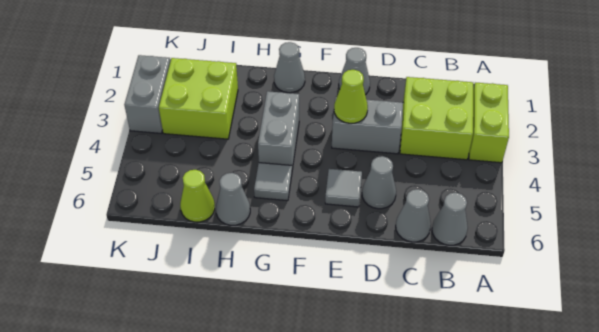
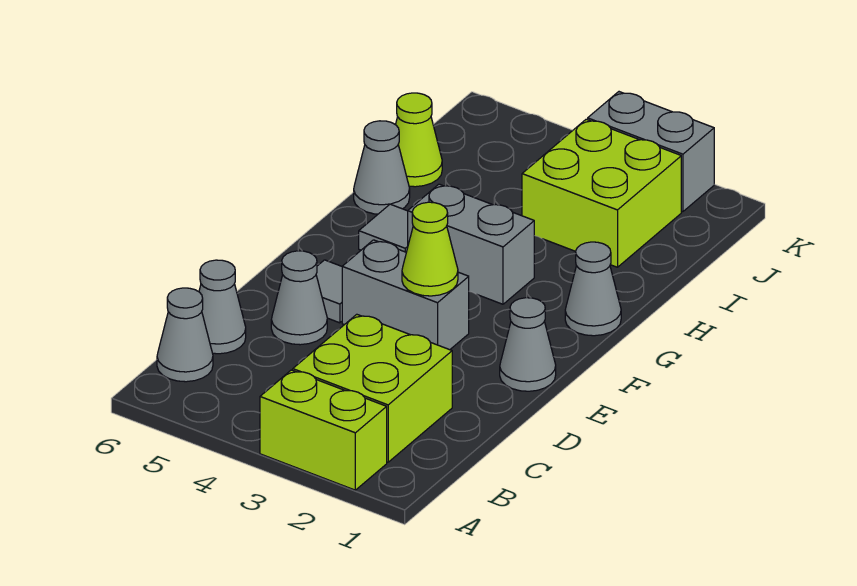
grey brick D3:E3 level 1 -> grey brick E3:E4 level 1

